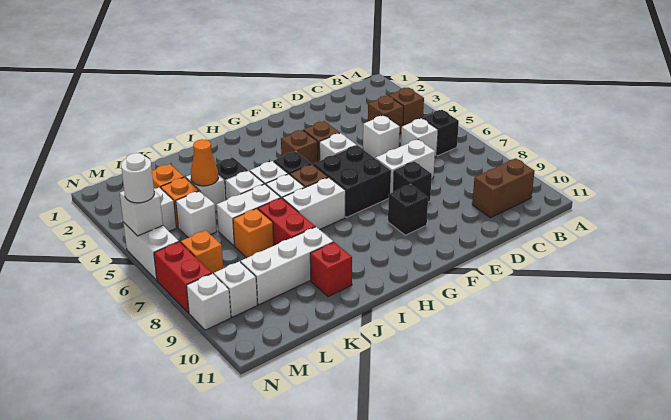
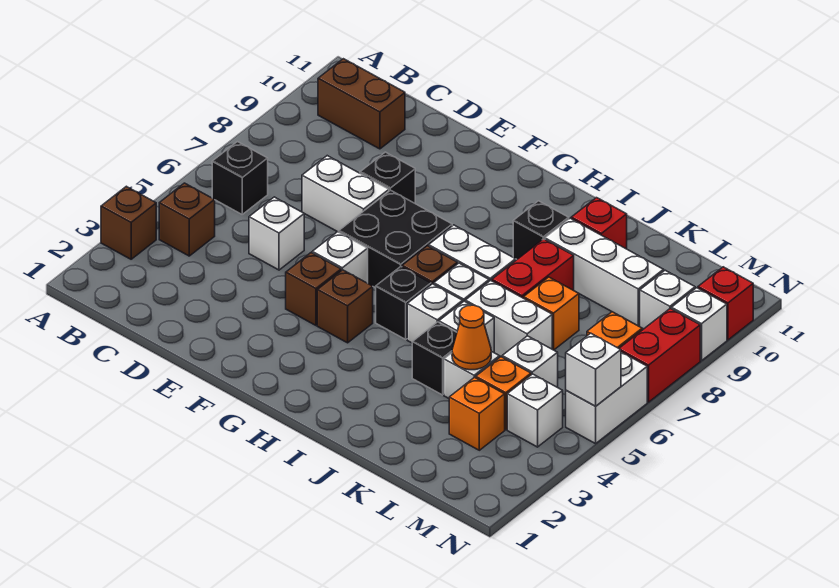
brown brick C4 level 1 -> brown brick A3 level 1
white brick C6 level 1 -> none
black brick F9 level 1 -> black brick I9 level 1
white round brick N5 level 3 -> none
none -> red brick N10 level 1

